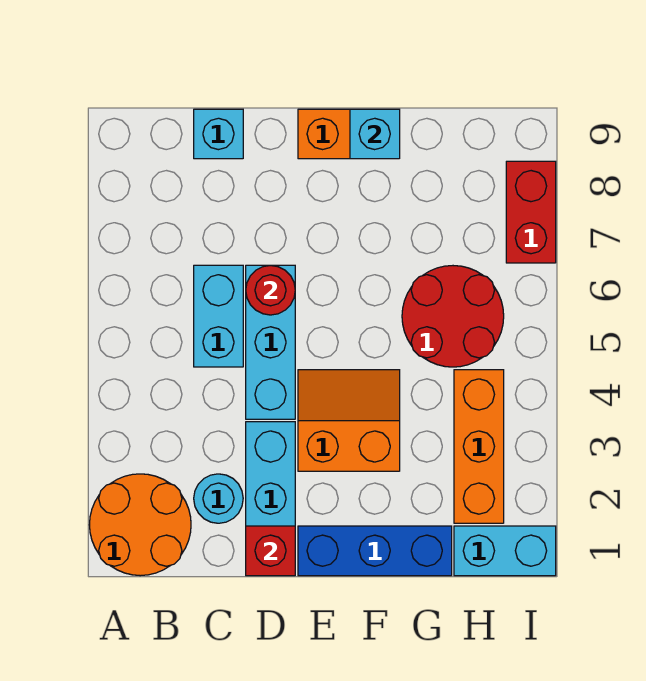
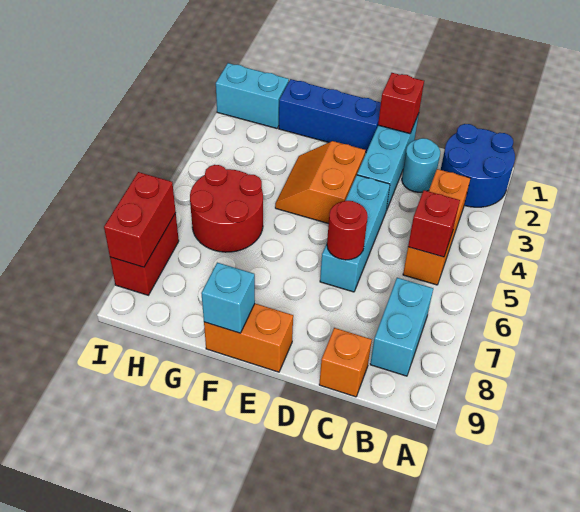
orange round brick A1:B2 level 1 -> blue round brick A1:B2 level 1
none -> red brick B5 level 2
cyan brick C5:C6 level 1 -> cyan brick B7:B8 level 1
cyan brick C9 level 1 -> orange brick C9 level 1
orange slope E3:F4 level 1 top 3 -> orange slope E3:F4 level 1 top E
orange brick H2:H4 level 1 -> orange brick B3:B5 level 1
none -> red brick I7:I8 level 2

